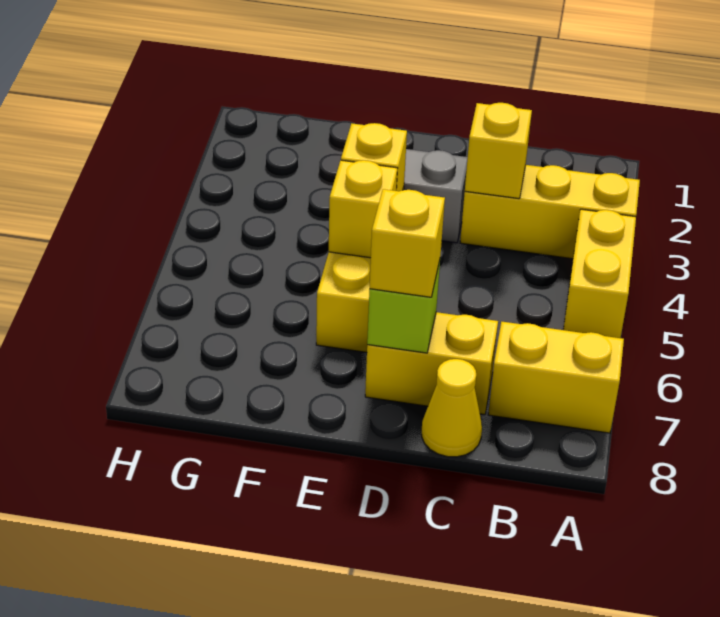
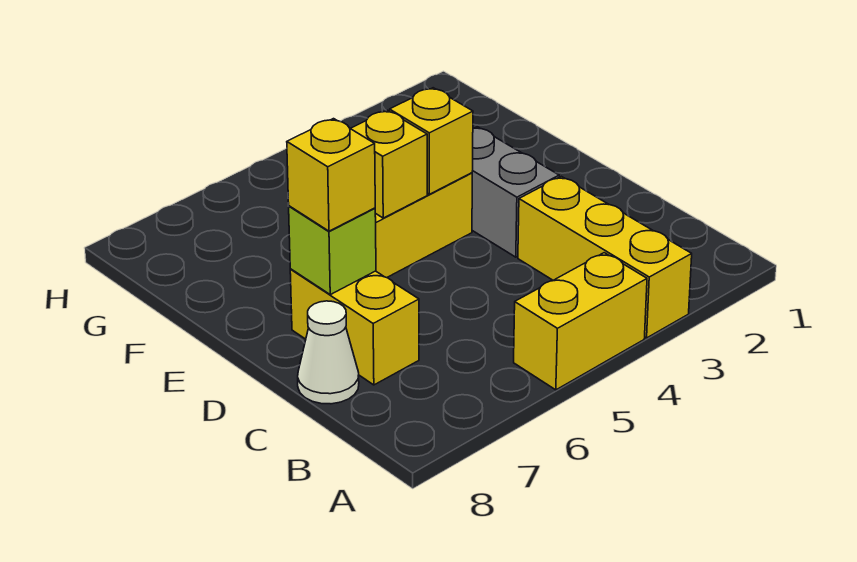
yellow brick A7:B7 level 1 -> none
yellow brick C3 level 2 -> none
yellow cone C8 level 1 -> white cone C8 level 1

